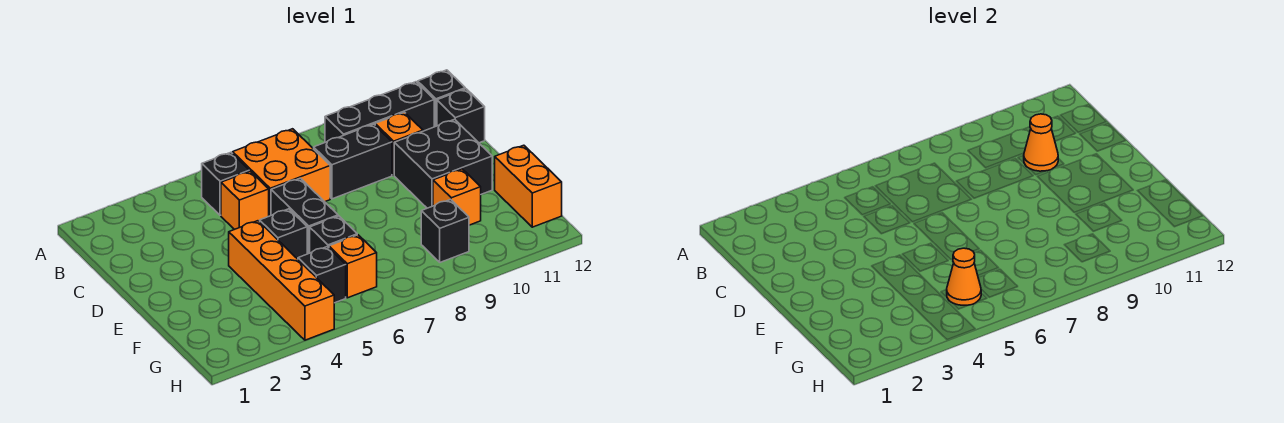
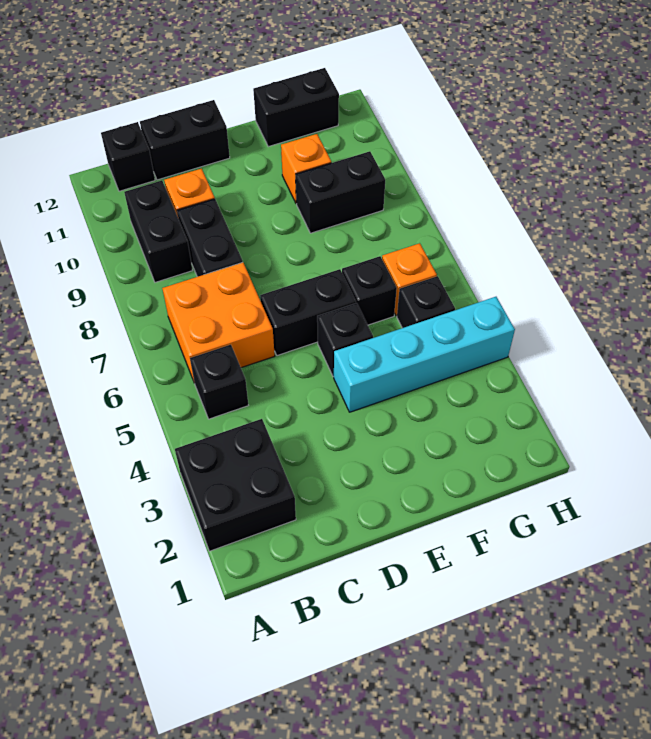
black brick B9:B11 level 1 -> black brick B9:B10 level 1
orange brick C5 level 1 -> none
orange cone C10 level 2 -> none
black brick C12 level 1 -> black brick C12:D12 level 1
black brick D10:E11 level 1 -> black brick A2:B3 level 1
orange brick E4:H4 level 1 -> cyan brick E4:H4 level 1
orange brick F12:G12 level 1 -> black brick F12:G12 level 1
orange cone G5 level 2 -> none
black brick G9 level 1 -> black brick F9:G9 level 1

